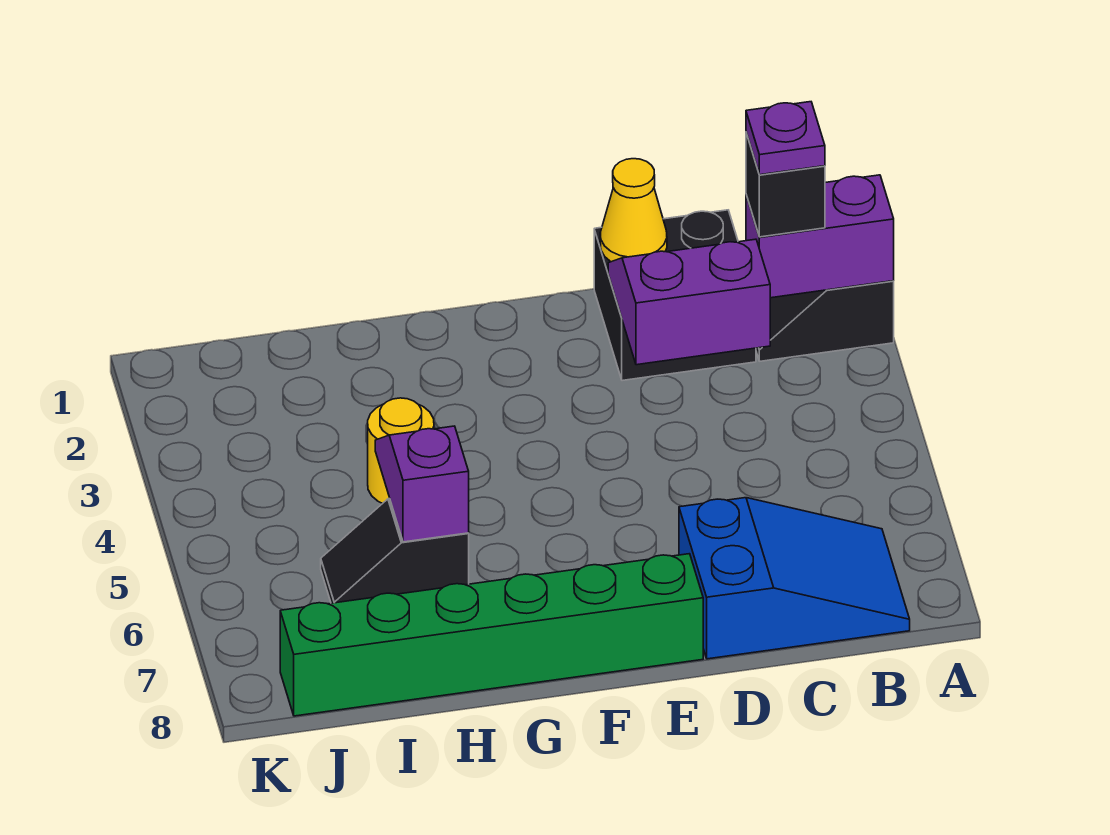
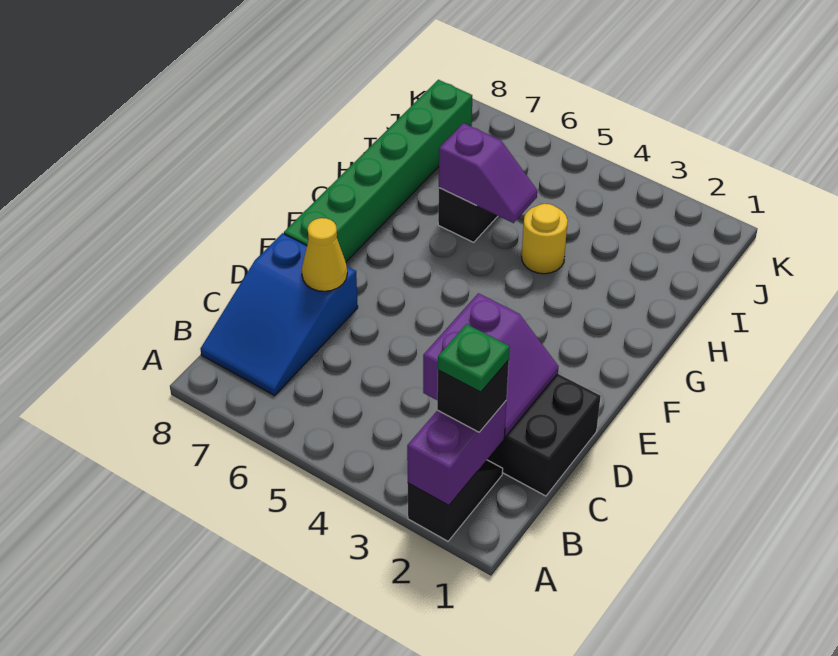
purple plate B2 level 4 -> green plate B2 level 4
yellow cone D1 level 2 -> yellow cone D7 level 2

